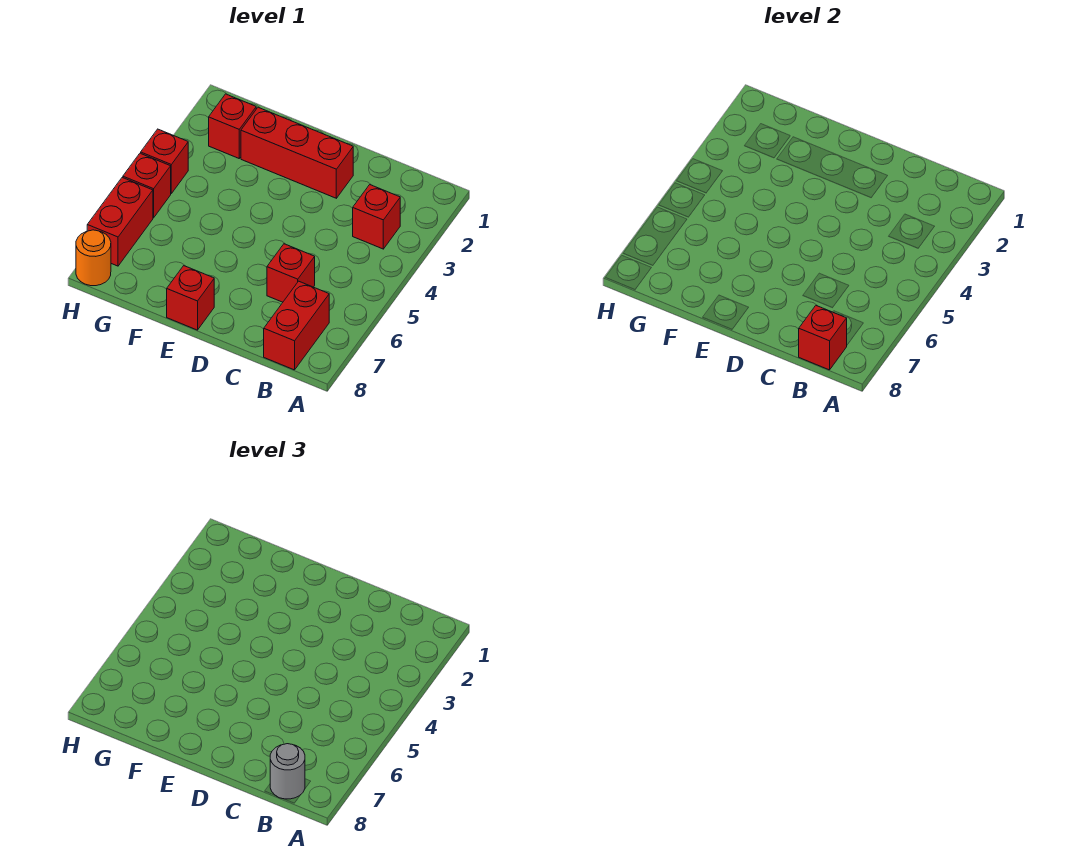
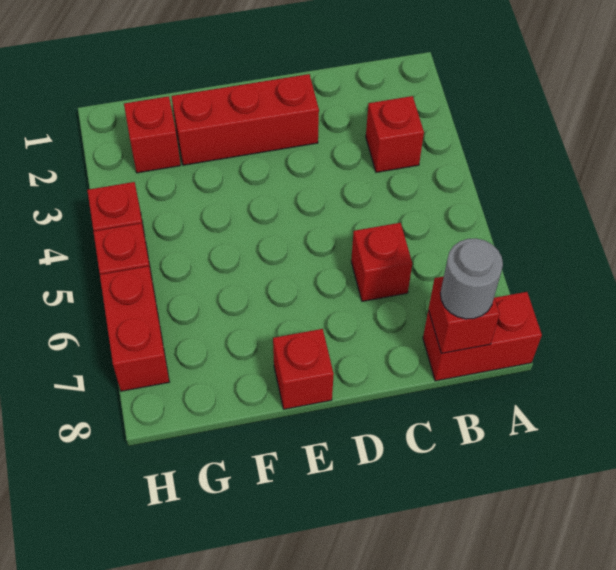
red brick B7:B8 level 1 -> red brick A8:B8 level 1
orange round brick H8 level 1 -> none

